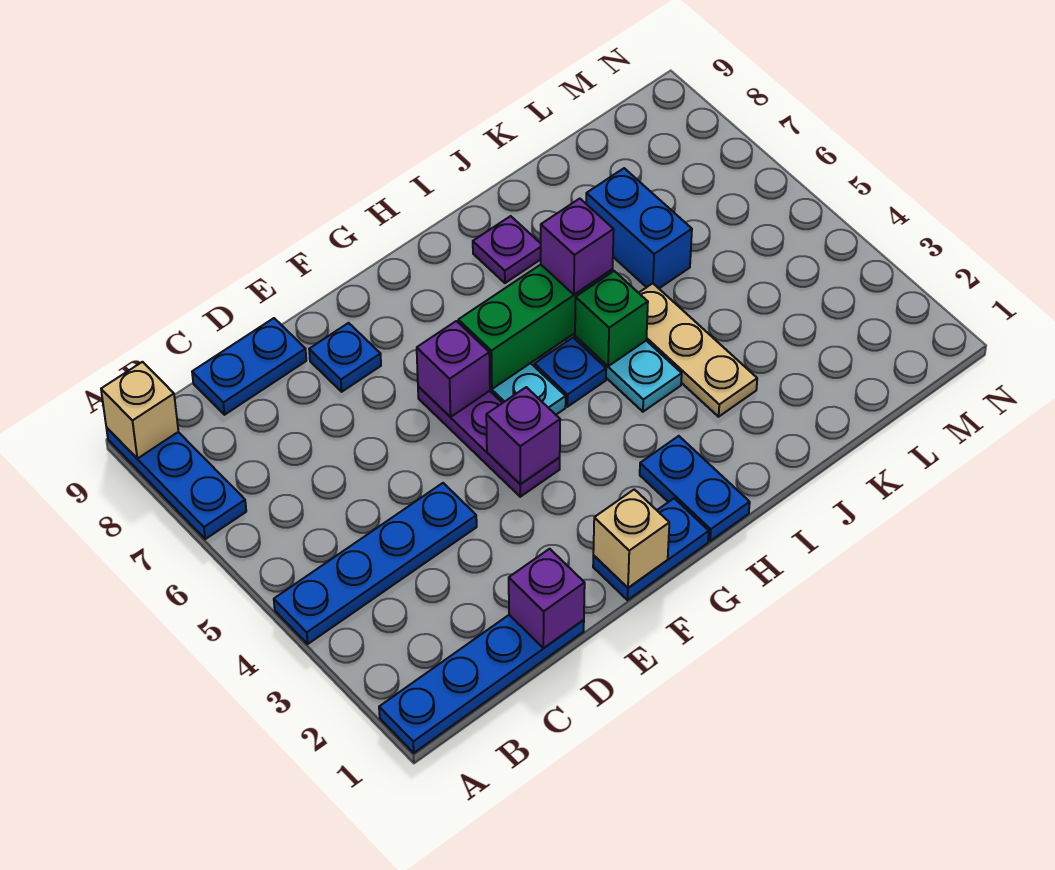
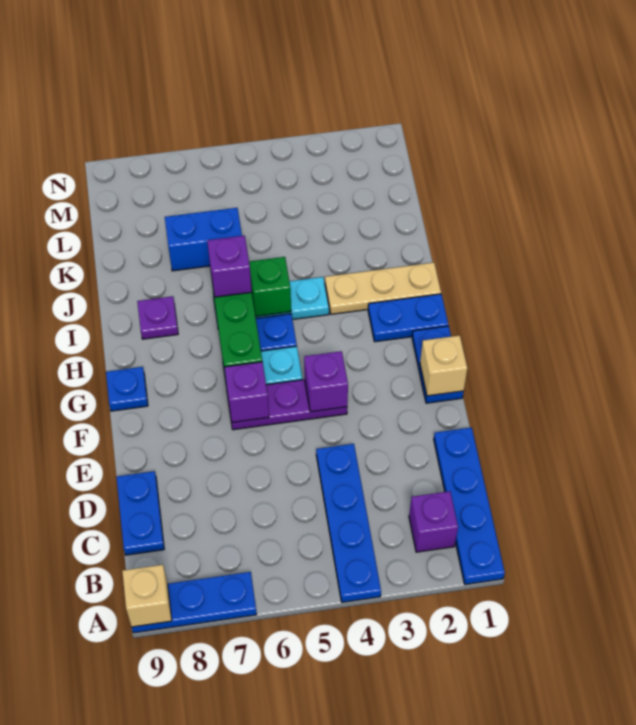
purple brick D1 level 2 -> purple brick B2 level 1
blue plate E8 level 1 -> blue plate G9 level 1
tan plate J3:J5 level 1 -> tan plate I1:I3 level 1

